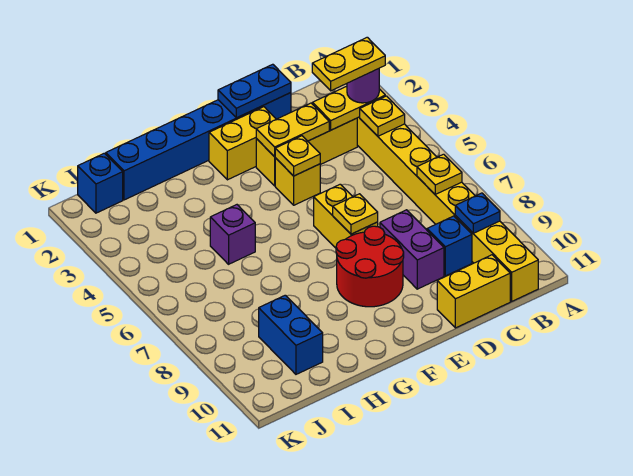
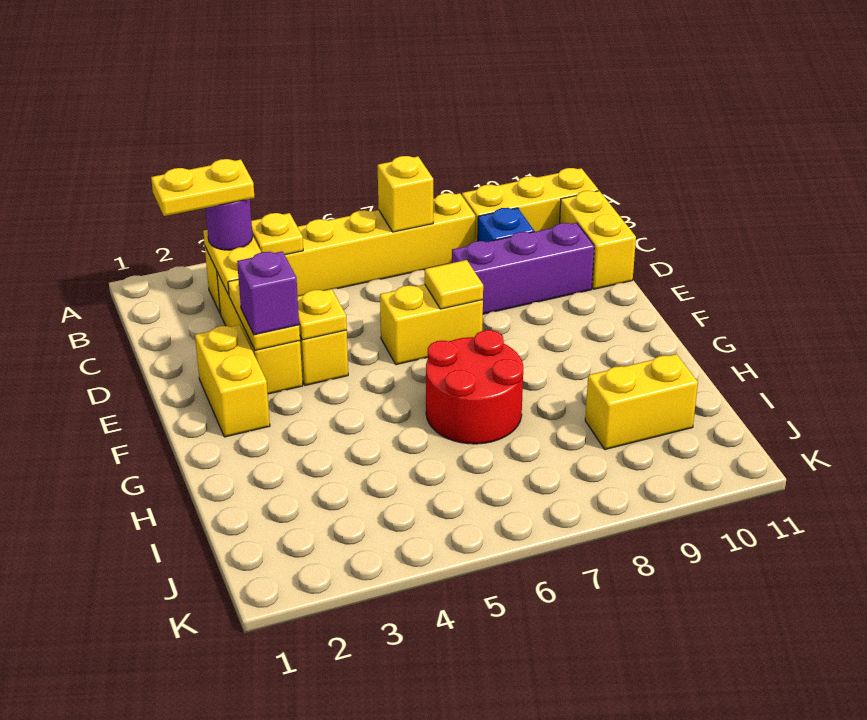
yellow plate B3:C3 level 4 -> yellow plate B2:B3 level 4
yellow plate B7 level 2 -> yellow brick B7 level 2
blue plate B9 level 2 -> none
blue brick D1:I1 level 1 -> none
blue plate D1:E1 level 2 -> none
purple brick D8:D9 level 1 -> purple brick D8:D10 level 1
yellow plate E7 level 2 -> yellow tile E7 level 2
red round brick E8:F9 level 1 -> red round brick G6:H7 level 1
purple brick H5 level 1 -> purple brick E3 level 3
blue brick I9:I10 level 1 -> yellow brick I9:I10 level 1
blue brick J1 level 1 -> none

